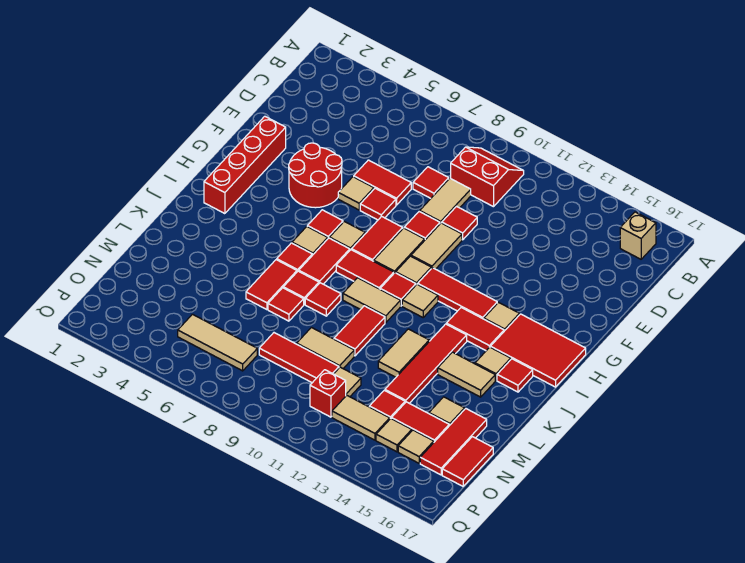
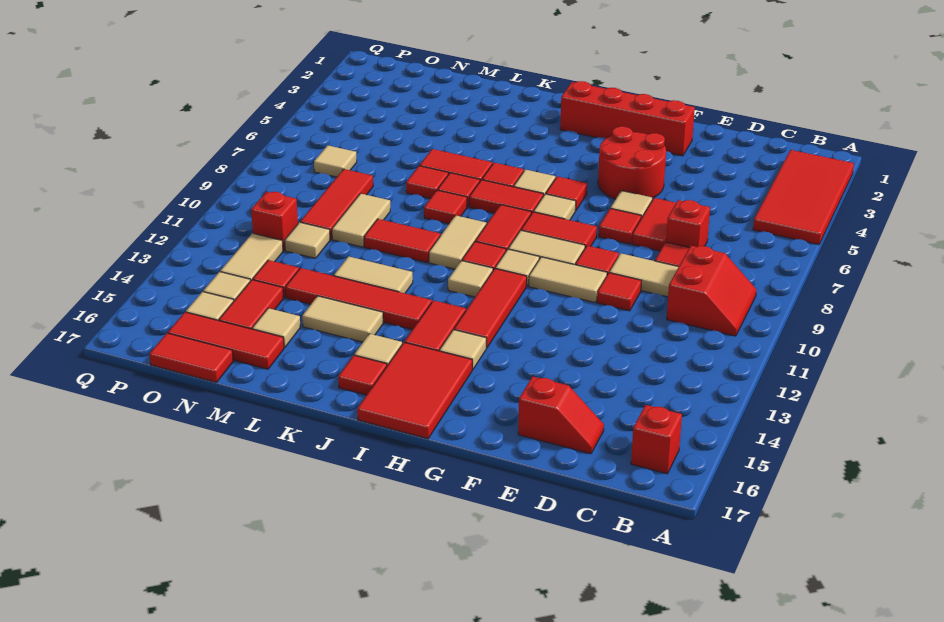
none -> red tile A2:B5 level 1
tan brick B16 level 1 -> red brick B16 level 1
none -> red brick D7 level 1
none -> red slope D16:E16 level 1 top E
tan tile K14:K15 level 1 -> tan tile K14:L14 level 1
tan tile O5:O7 level 1 -> tan tile O7 level 1

